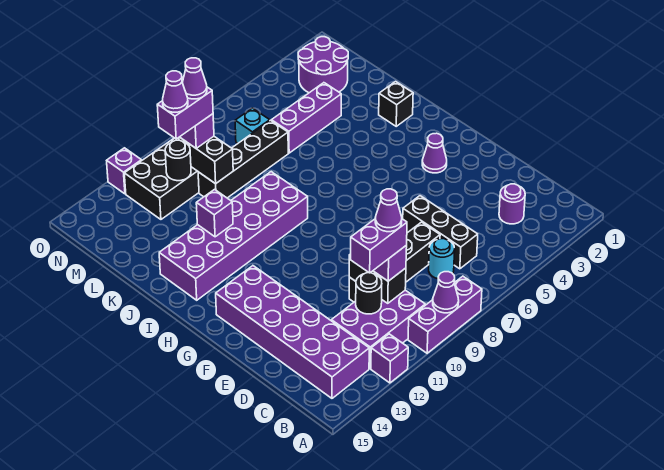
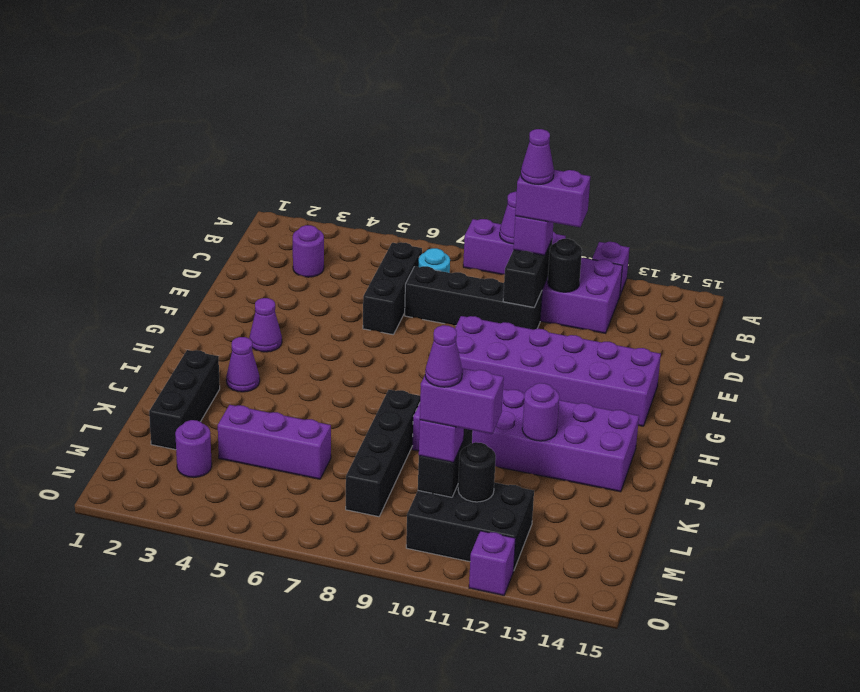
purple brick B13:G14 level 1 -> purple brick F9:G14 level 1
black brick J2 level 1 -> black brick J2:L2 level 1
purple brick J12 level 2 -> purple round brick J12 level 2
black brick L7:L10 level 1 -> black brick J8:M8 level 1
purple round brick M2:N3 level 1 -> purple round brick M3 level 1
cyan brick M7 level 1 -> none
purple cone M11 level 5 -> purple cone I3 level 1

